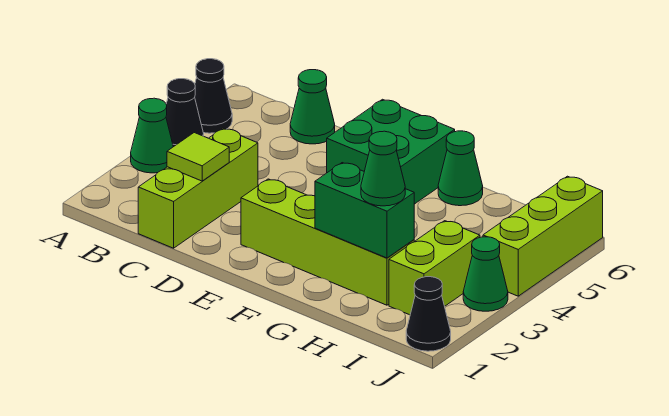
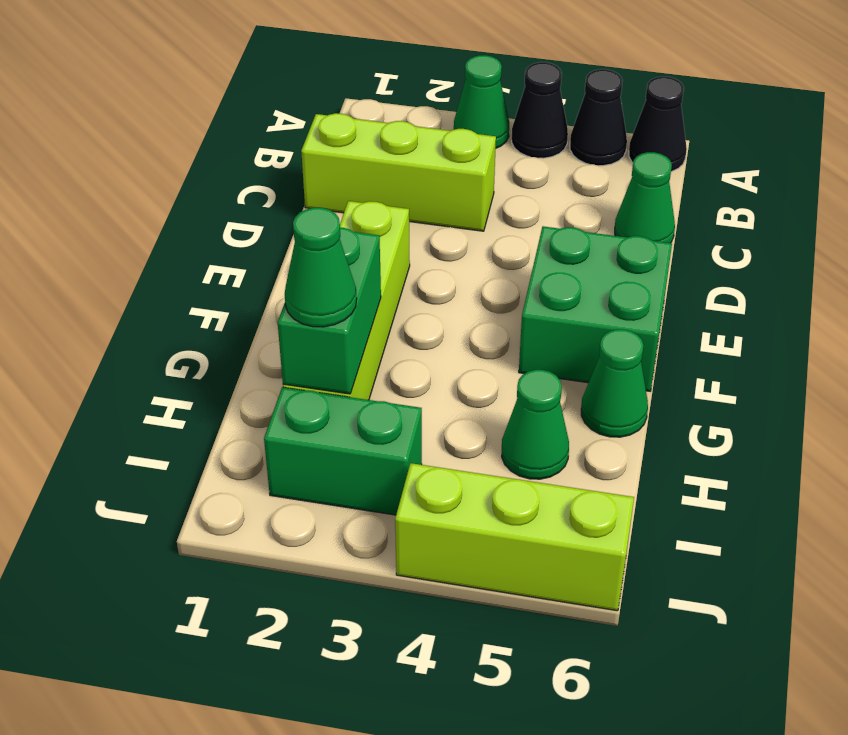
lime tile C2 level 2 -> none
lime brick I2:I3 level 1 -> green brick I2:I3 level 1
black cone J1 level 1 -> black cone A6 level 1
green cone J3 level 1 -> green cone H5 level 1

